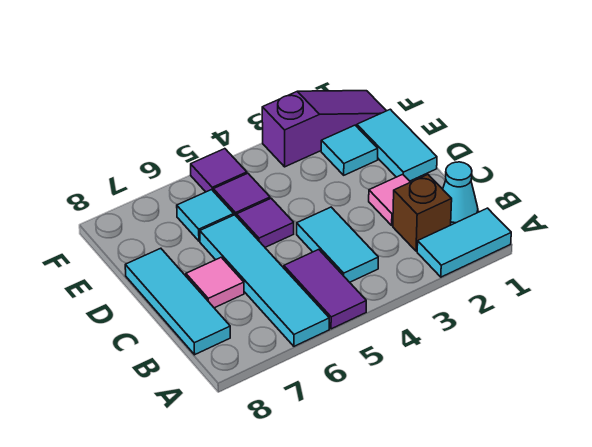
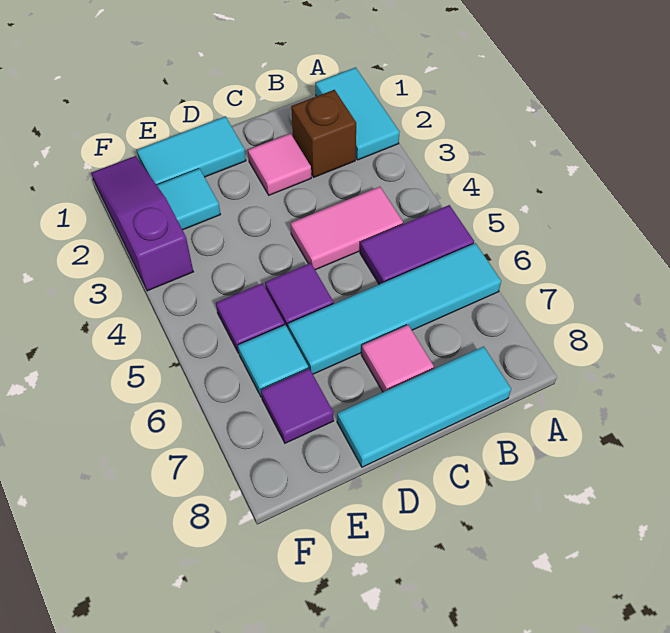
cyan cone B1 level 1 -> none
cyan tile B4:C4 level 1 -> pink tile B4:C4 level 1
purple tile F5 level 1 -> purple tile E7 level 1

